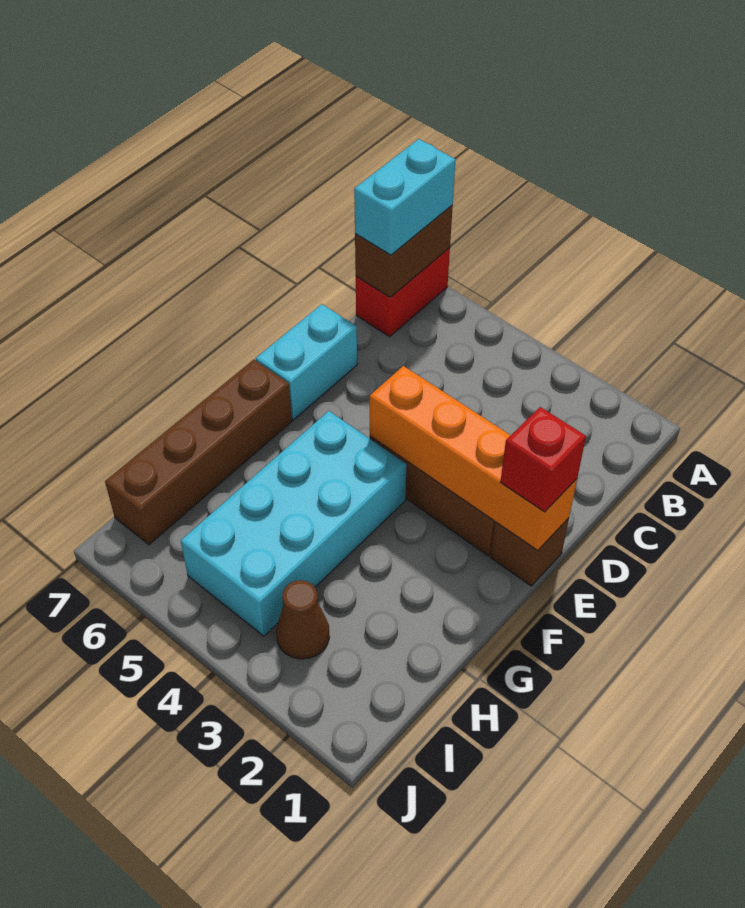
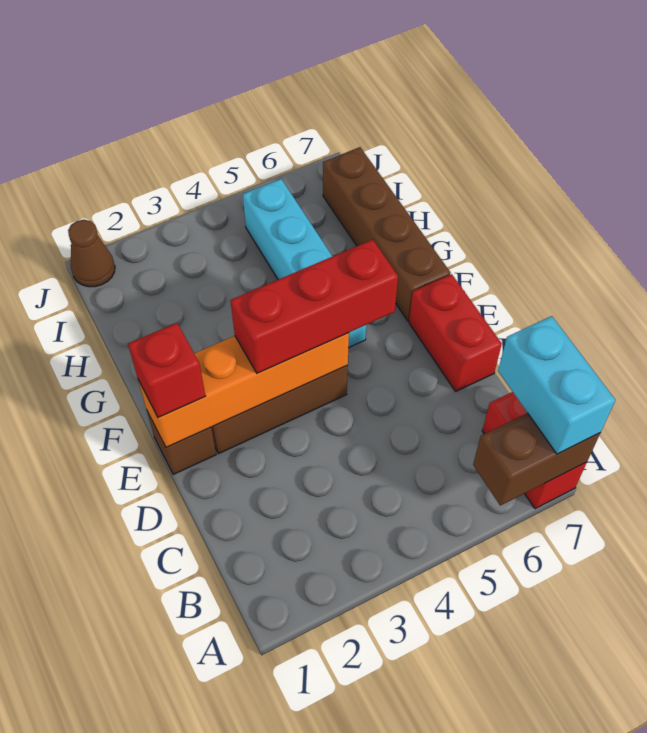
brown brick A7:B7 level 2 -> brown brick A6:A7 level 2
cyan brick D7:E7 level 1 -> red brick D7:E7 level 1
none -> red brick E3:E5 level 3
cyan brick F4:I5 level 1 -> cyan brick F5:I5 level 1
brown cone I3 level 1 -> brown cone J1 level 1

